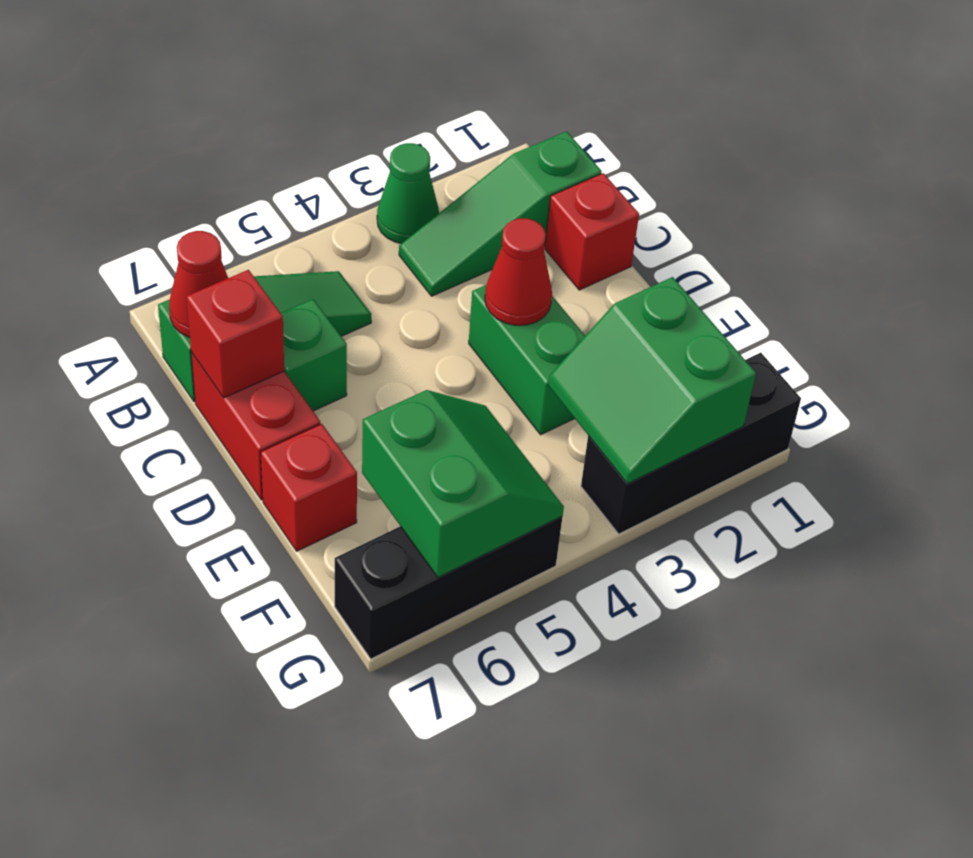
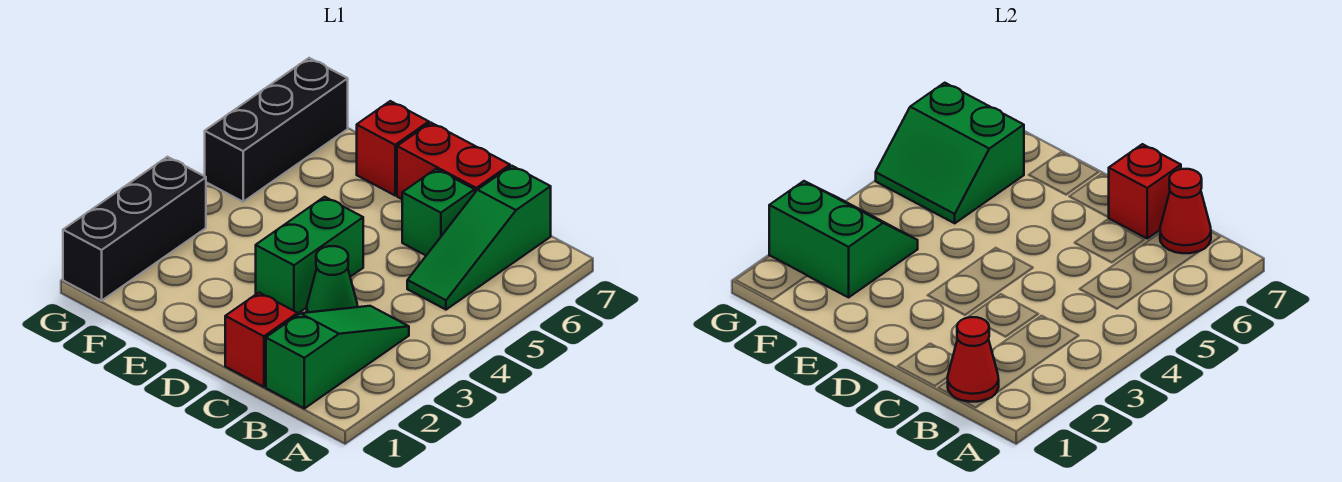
green cone A3 level 1 -> green cone C3 level 1
green brick D3:E3 level 1 -> green brick D3:D4 level 1
red cone D3 level 2 -> red cone B1 level 2

